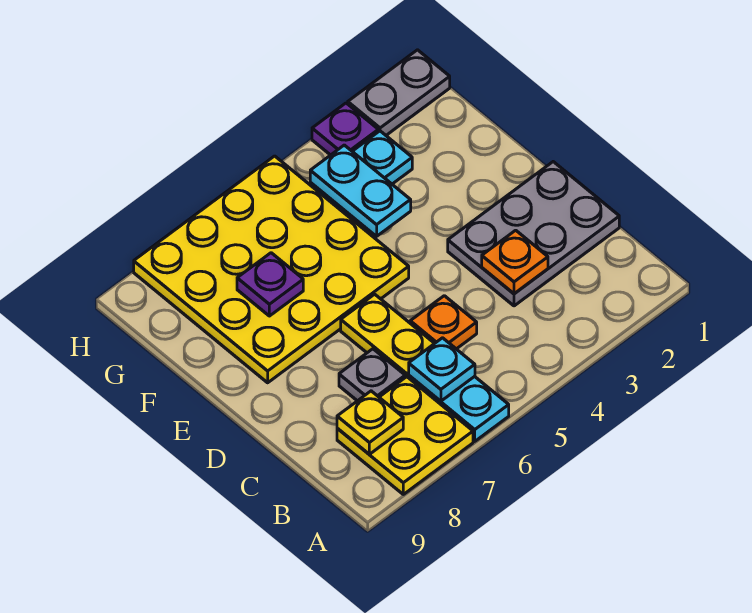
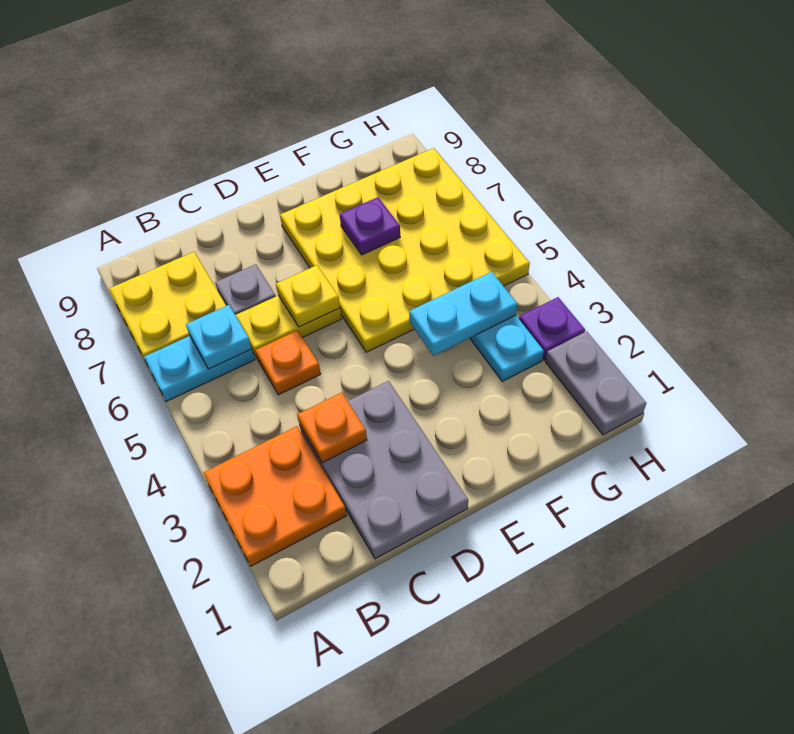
none -> orange plate A2:B3 level 1
yellow plate B8 level 2 -> yellow plate D6 level 2

